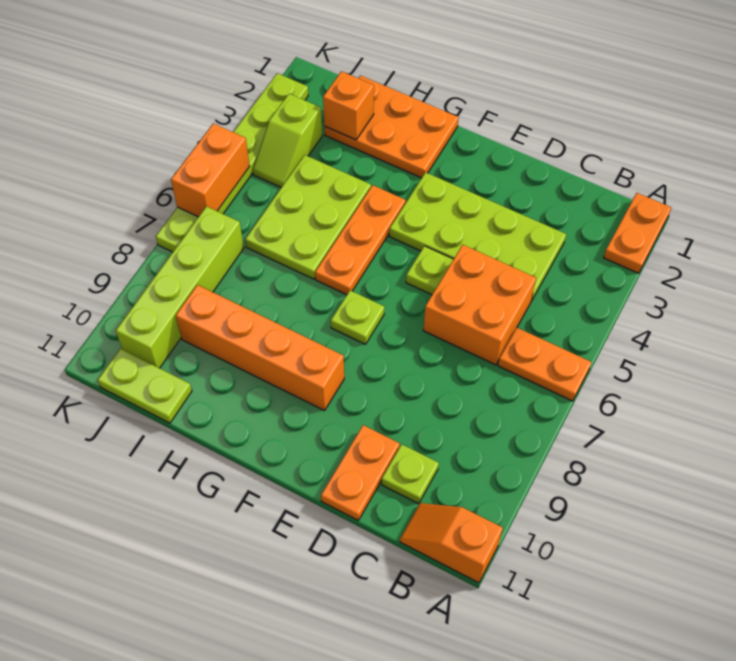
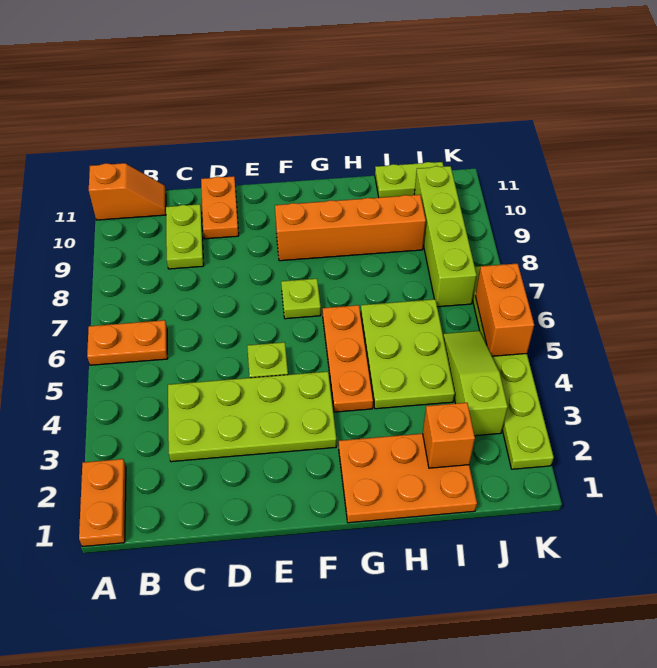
orange brick C5:D6 level 1 -> none
lime plate C10 level 1 -> lime plate C9:C10 level 1
lime slope J3:J4 level 1 top 3 -> lime slope J3:J5 level 1 top 3

